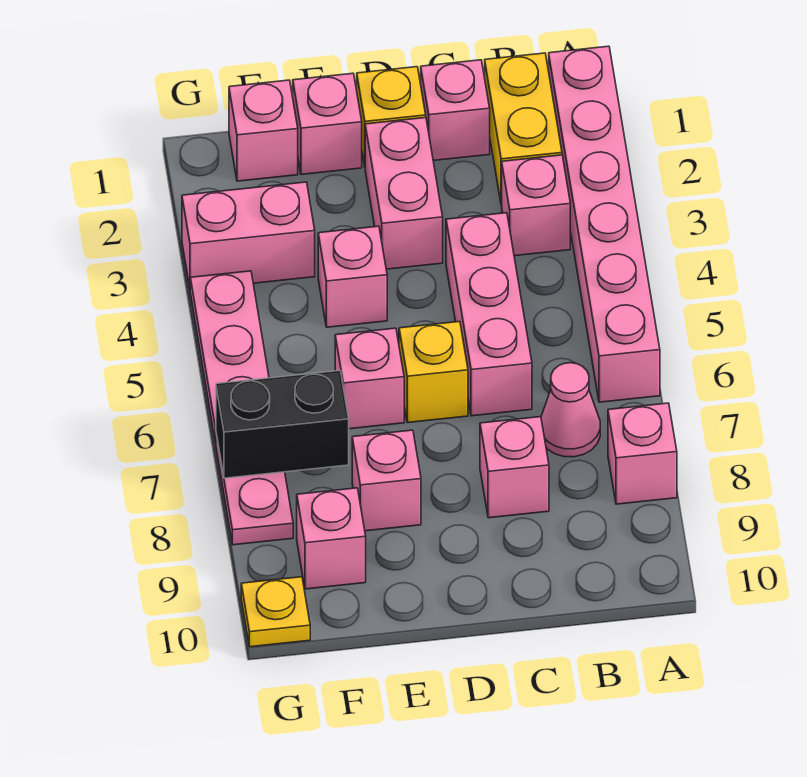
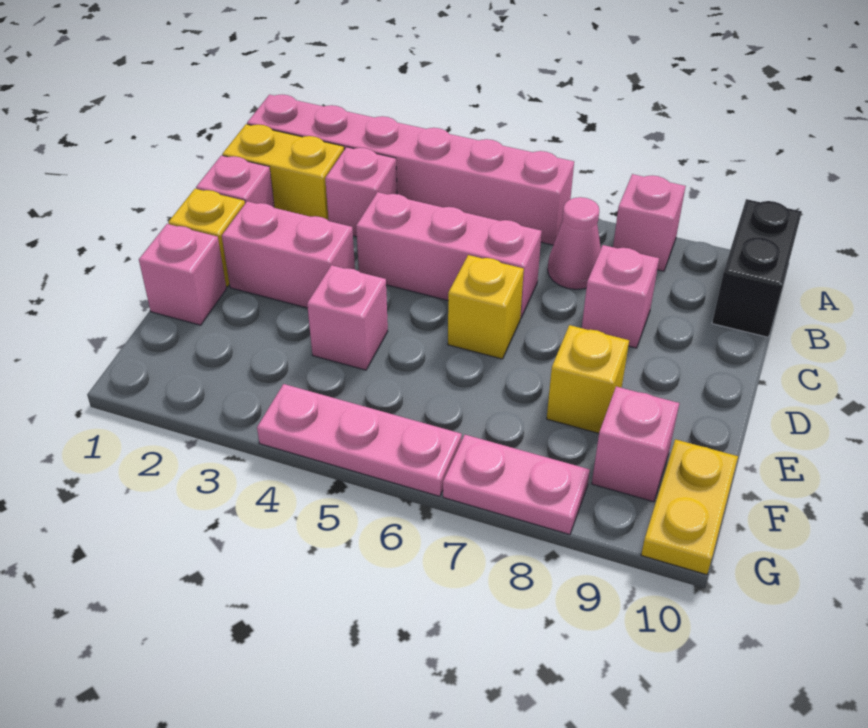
pink brick E6 level 1 -> none
pink brick E8 level 1 -> yellow brick E8 level 1
pink brick F1 level 1 -> none
pink brick F3:G3 level 1 -> none
black brick F7:G7 level 2 -> black brick A10:B10 level 1
yellow plate G10 level 1 -> yellow plate F10:G10 level 1

